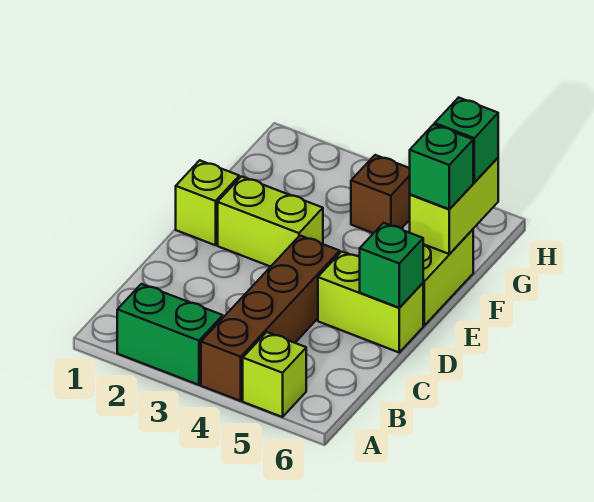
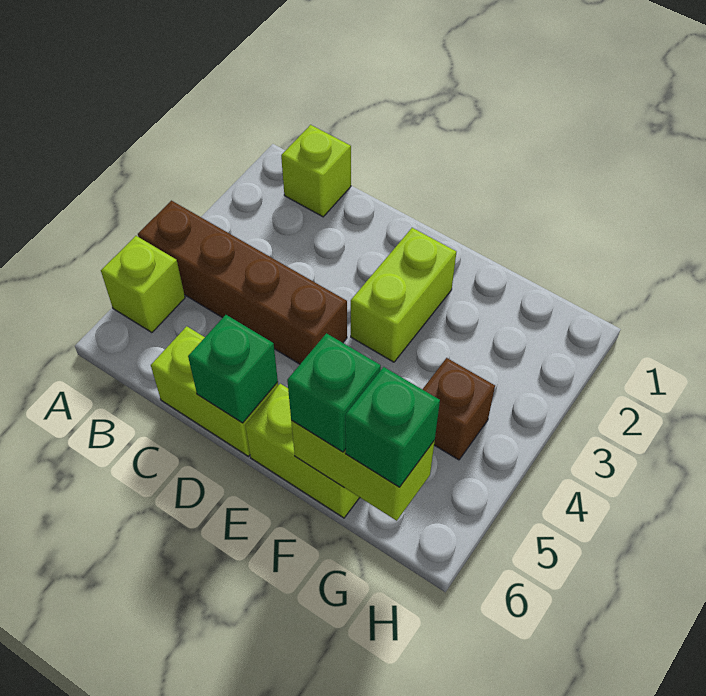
green brick A2:A3 level 1 -> none
lime brick D5:D6 level 1 -> lime brick C6:D6 level 1
lime brick E1 level 1 -> lime brick B1 level 1

